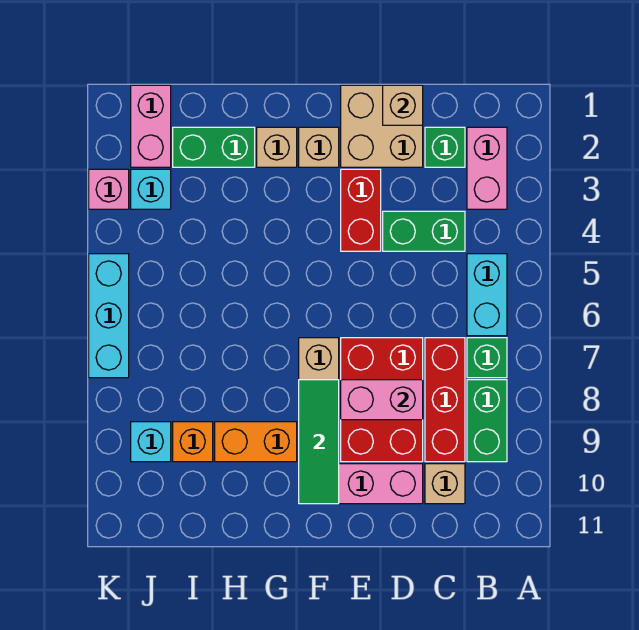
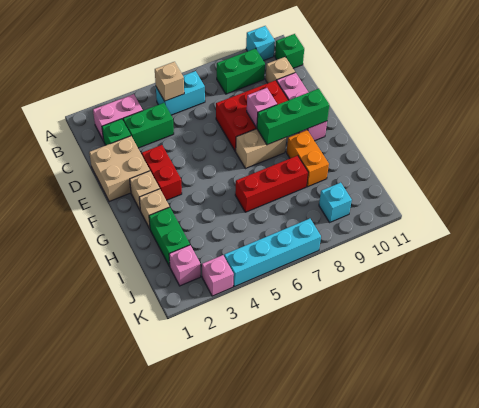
green brick B7 level 1 -> green brick B11 level 1
green brick C4:D4 level 1 -> green brick C3:C4 level 1
red brick C7:C9 level 1 -> red brick H6:H8 level 1
tan brick D1 level 2 -> tan brick B5 level 2
pink brick D8:E8 level 2 -> pink brick E8 level 2
red brick E3:E4 level 1 -> red brick E3:F3 level 1
green tile F8:F10 level 2 -> green brick F8:F10 level 2
orange brick I9 level 1 -> none
pink brick J1:J2 level 1 -> pink brick J2 level 1
cyan brick J3 level 1 -> cyan brick A10 level 1
cyan brick K5:K7 level 1 -> cyan brick K4:K7 level 1

